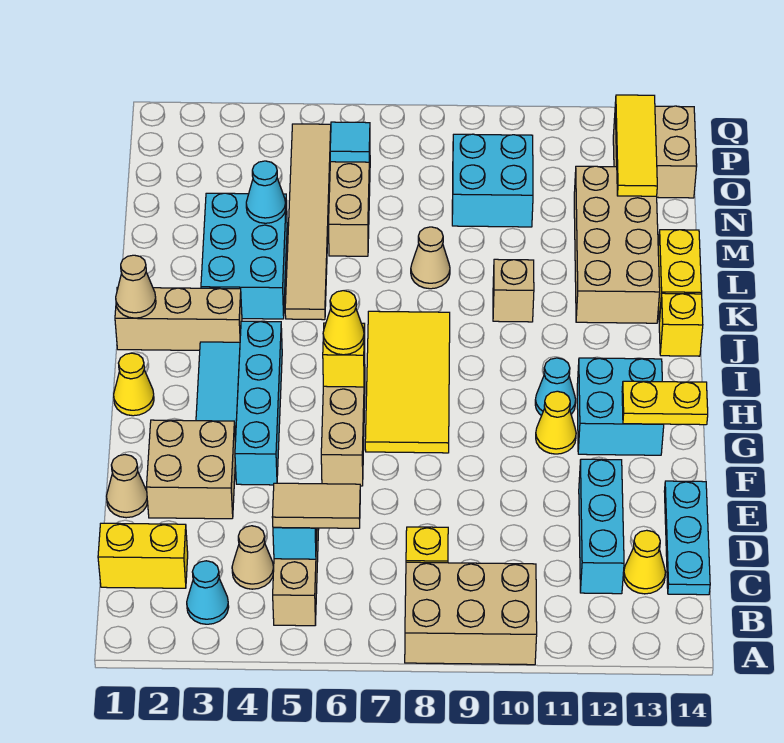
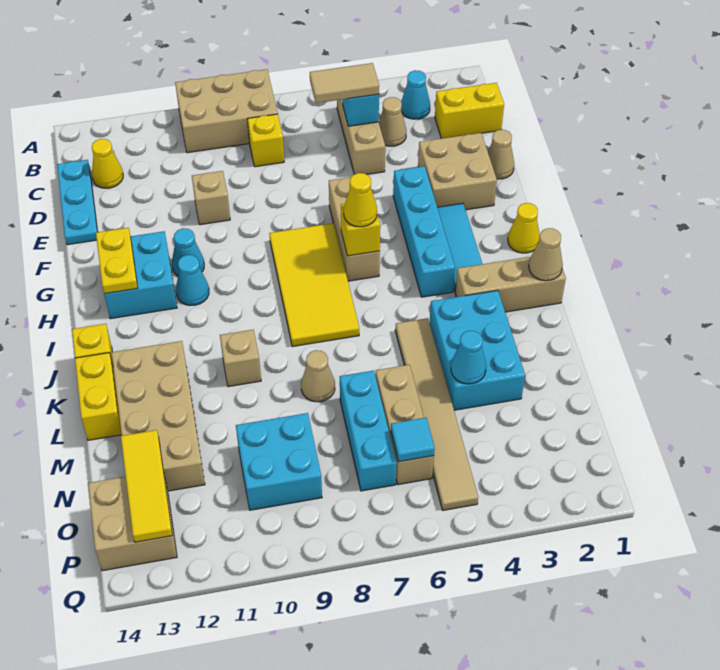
cyan brick C12:E12 level 1 -> cyan brick M7:O7 level 1
none -> tan brick E10 level 1
yellow cone G11 level 1 -> cyan cone G11 level 1
yellow plate G13:G14 level 2 -> yellow plate G13:H13 level 2

